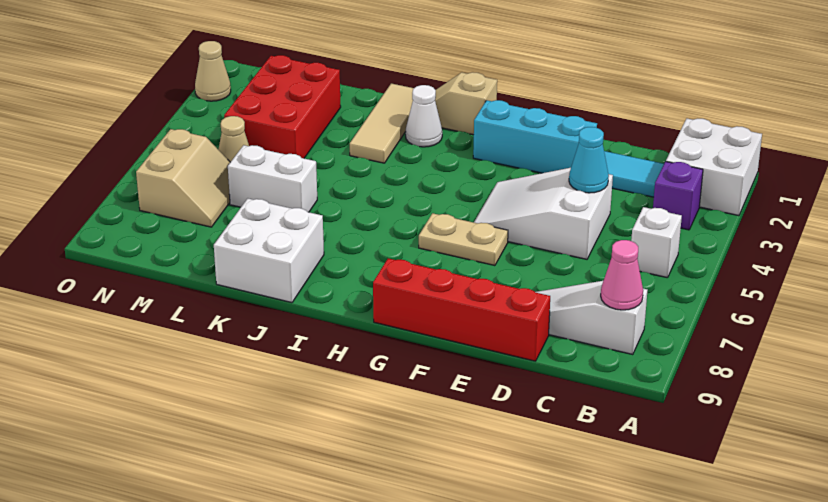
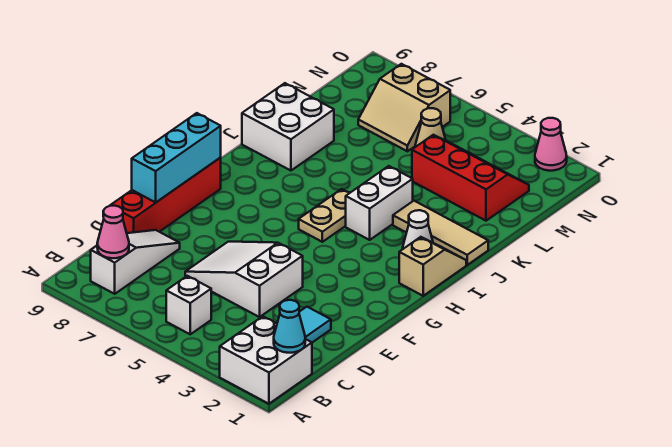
purple brick B3 level 1 -> none
white slope D4:F5 level 1 top D -> white slope D4:E6 level 1 top 4
cyan cone D4 level 2 -> cyan cone B1 level 2
cyan brick E2:G2 level 1 -> cyan brick E9:G9 level 2
tan plate F6:G6 level 1 -> tan plate H5:I5 level 1
white brick K6:L6 level 1 -> white brick I4:J4 level 1
red brick L2:M4 level 1 -> red slope L2:M4 level 1 top L
tan cone O2 level 1 -> pink cone O2 level 1

